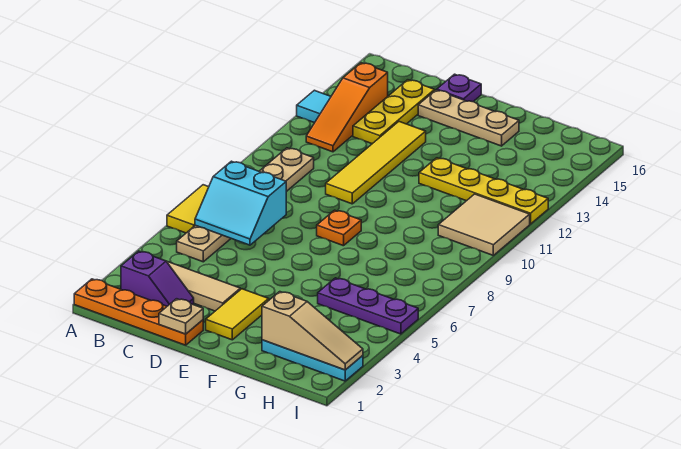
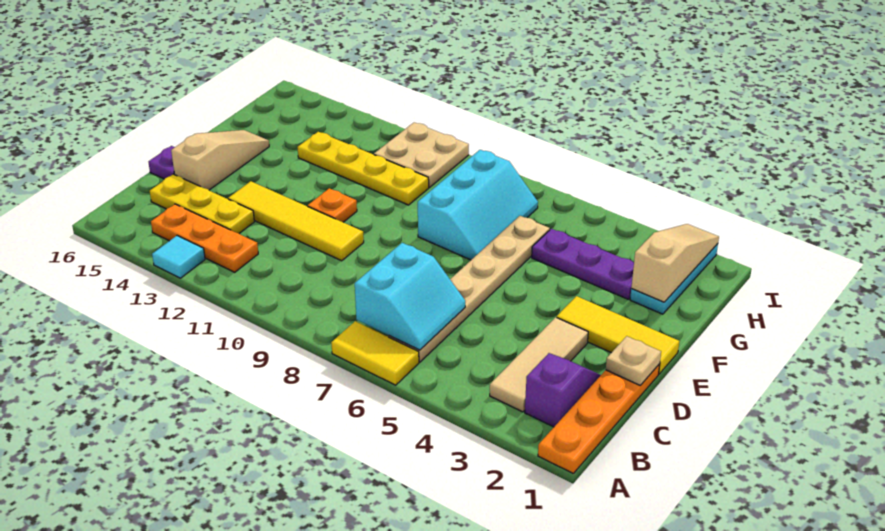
tan plate B5:B10 level 1 -> tan plate B6:G6 level 1
orange slope B12:B14 level 1 top 14 -> orange plate B12:B14 level 1
tan plate D15:F15 level 1 -> tan slope D15:F15 level 1 top D
yellow tile E2:E3 level 1 -> yellow tile E1:E3 level 1
orange plate E8 level 1 -> orange plate E11 level 1
none -> cyan slope F7:H8 level 1 top 8
yellow plate F12:I12 level 1 -> yellow plate G10:G13 level 1
purple plate G5:I5 level 1 -> purple plate G3:G5 level 1
tan tile H10:I11 level 1 -> tan plate H10:I11 level 1

